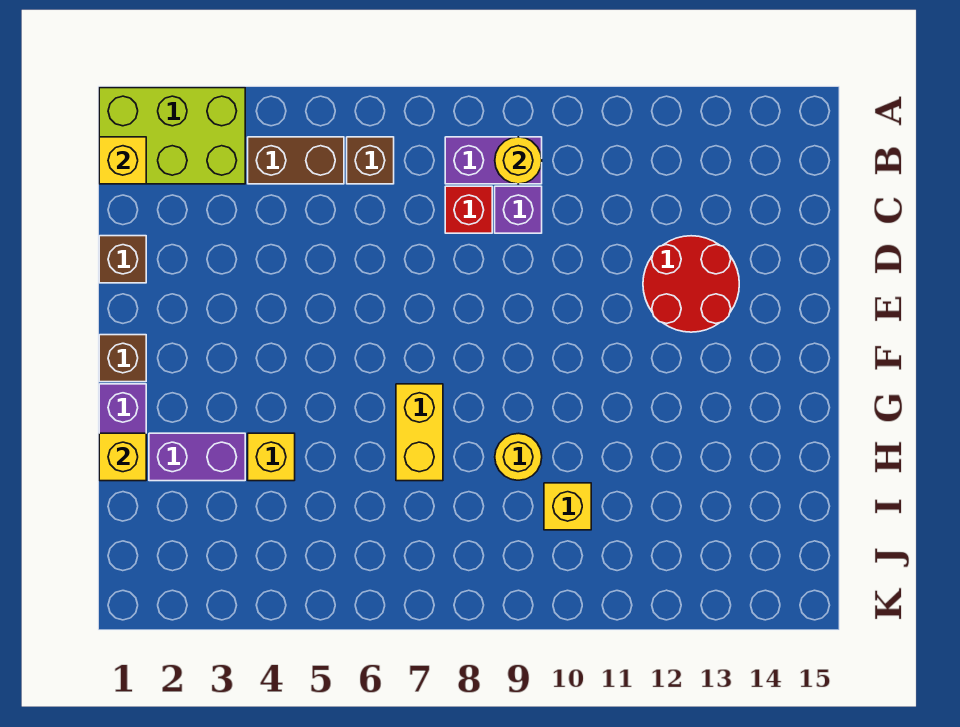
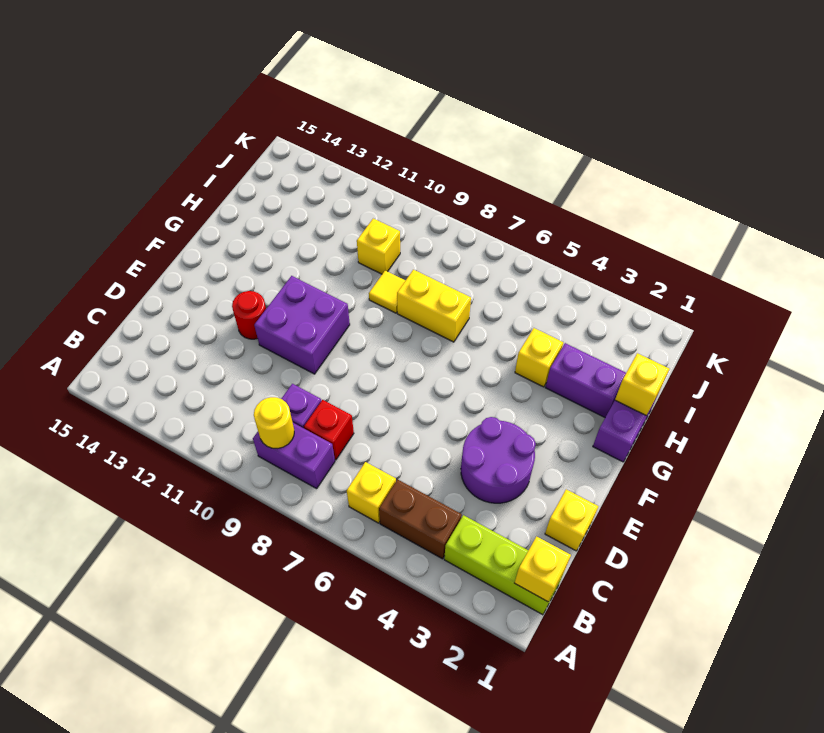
lime brick A1:B3 level 1 -> lime brick B1:B3 level 1
brown brick B6 level 1 -> yellow brick B6 level 1
brown brick D1 level 1 -> yellow brick D1 level 1
none -> purple round brick D3:E4 level 1
red round brick D12:E13 level 1 -> red round brick E12 level 1
none -> purple brick E10:F11 level 1
brown brick F1 level 1 -> none
yellow brick G7:H7 level 1 -> yellow brick H7:H8 level 1
yellow round brick H9 level 1 -> yellow tile H9 level 1

